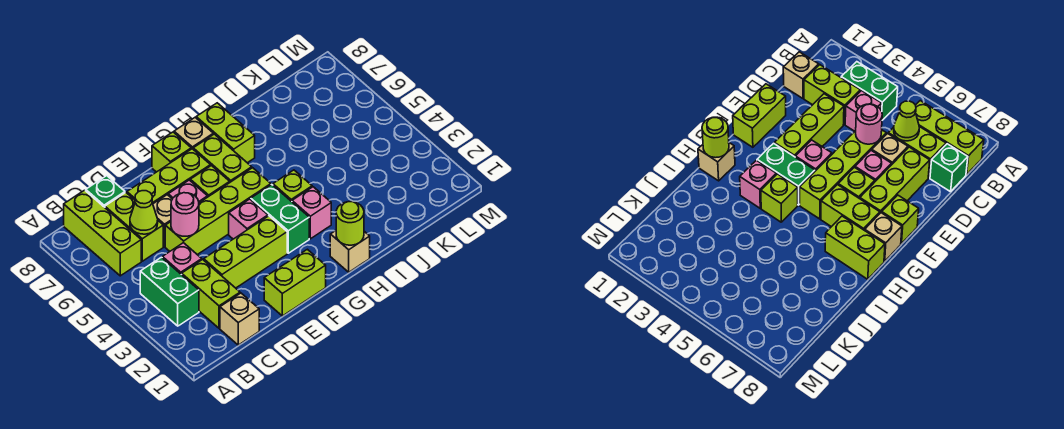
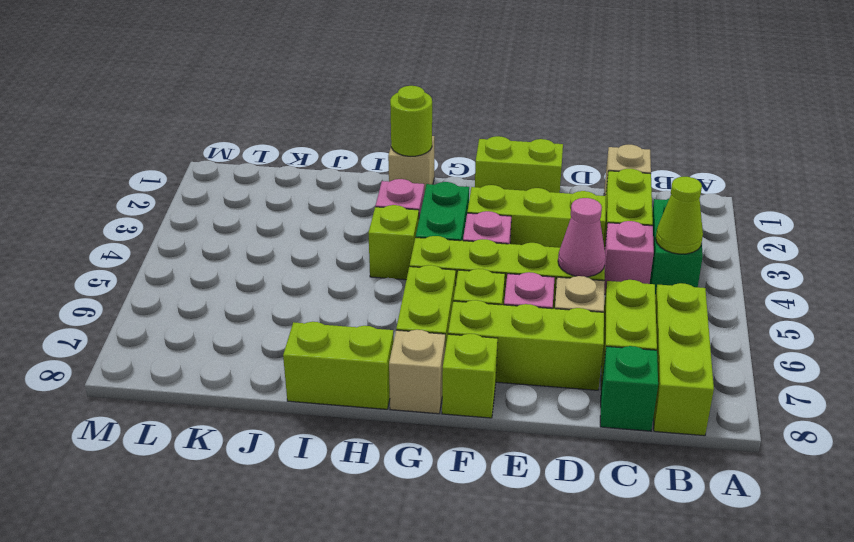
lime cone C6 level 2 -> lime cone B4 level 2
pink round brick D5 level 2 -> pink cone D5 level 2
lime brick H7:H8 level 1 -> lime brick H8:I8 level 1

